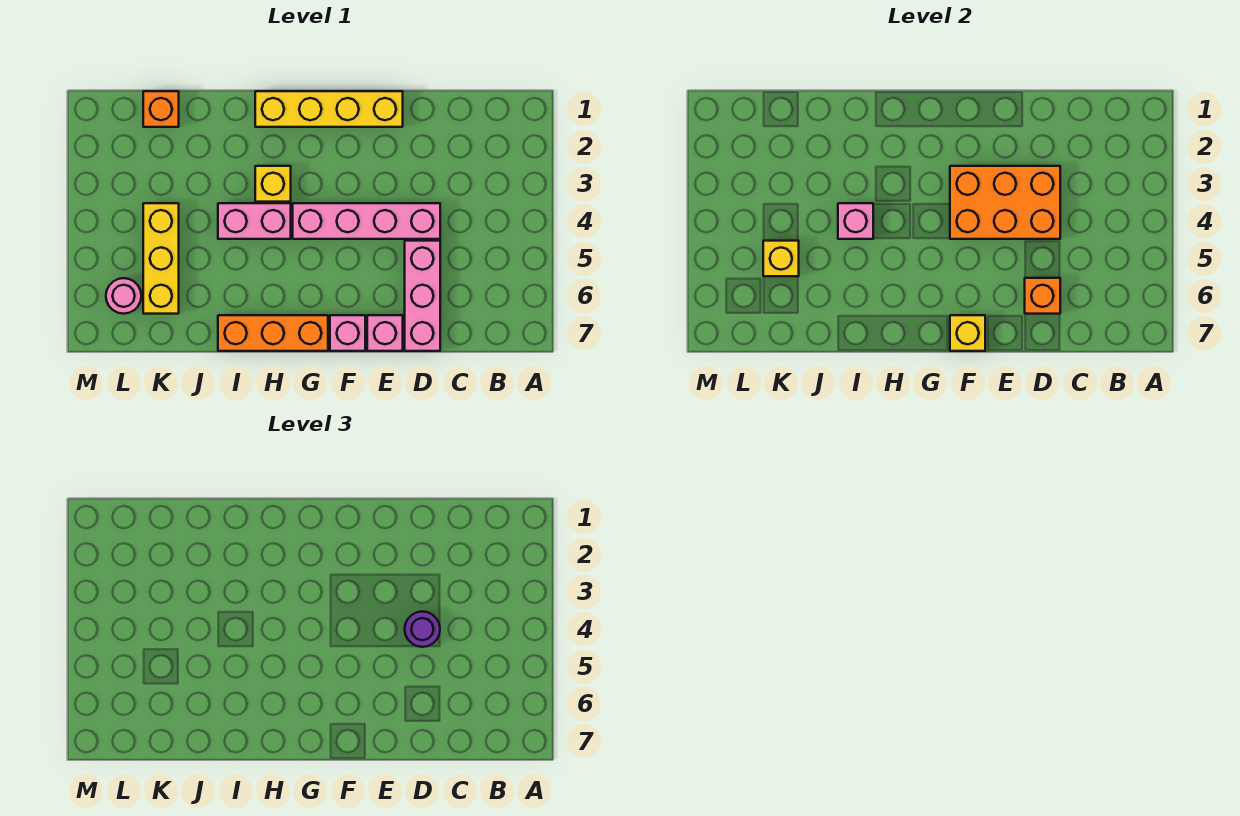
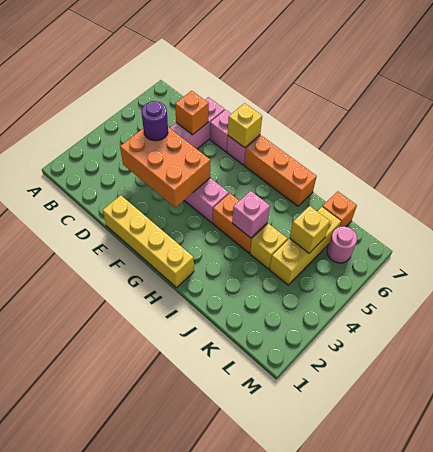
yellow brick H3 level 1 -> yellow brick J4 level 1
pink brick H4:I4 level 1 -> orange brick H4:I4 level 1
orange brick K1 level 1 -> orange brick K7 level 1

